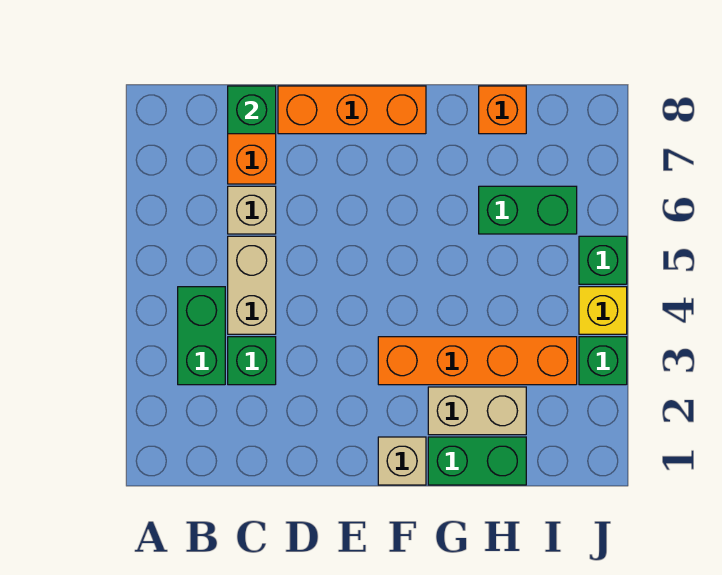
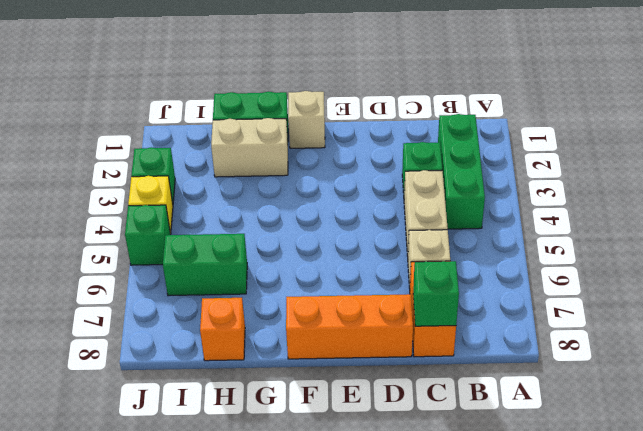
green brick B3:B4 level 1 -> green brick B2:B4 level 1
orange brick F3:I3 level 1 -> none

